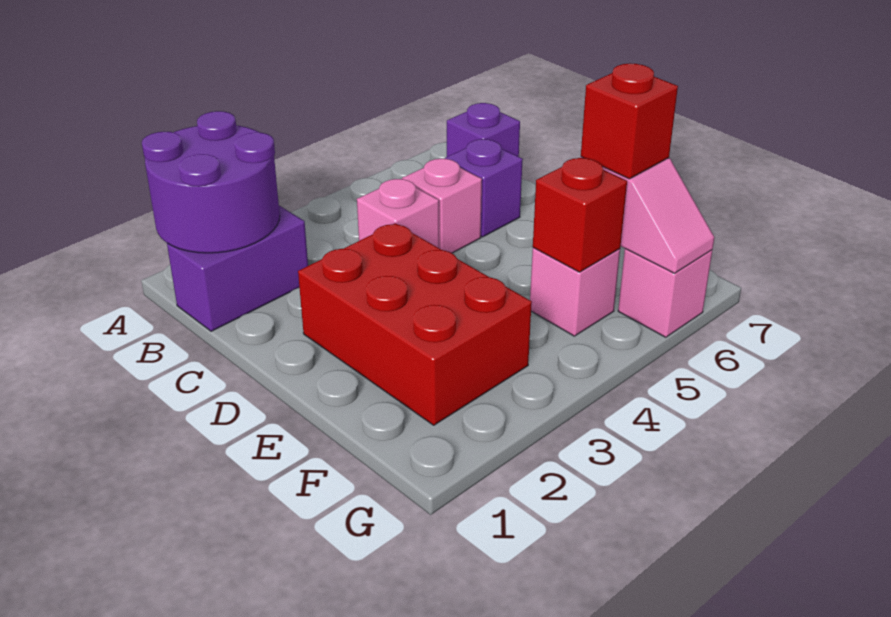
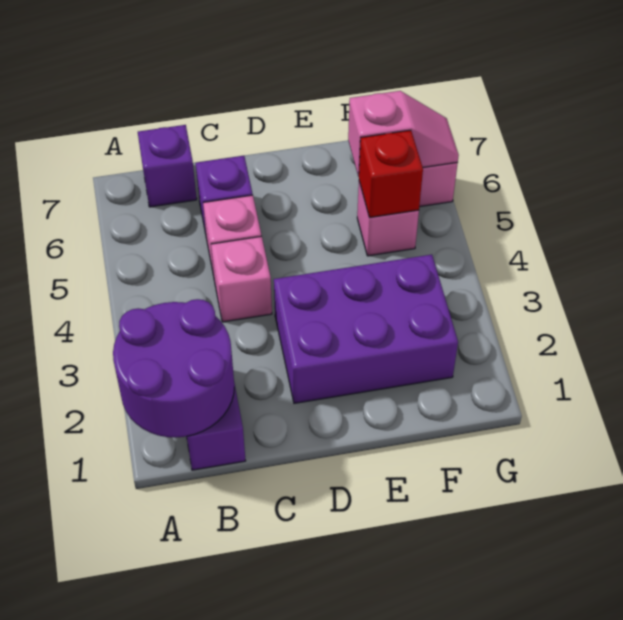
red brick D2:F3 level 1 -> purple brick D2:F3 level 1
red brick F6 level 3 -> none

